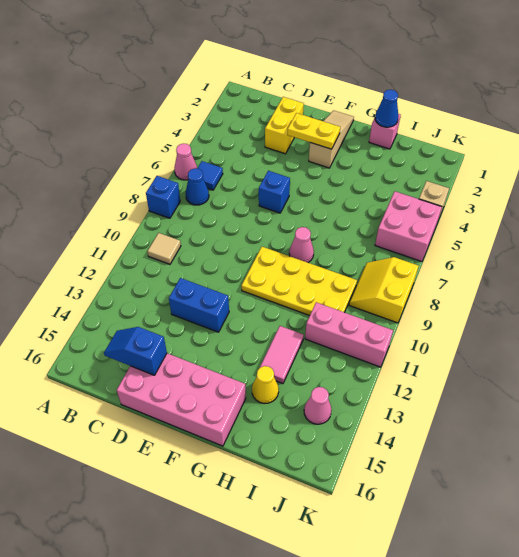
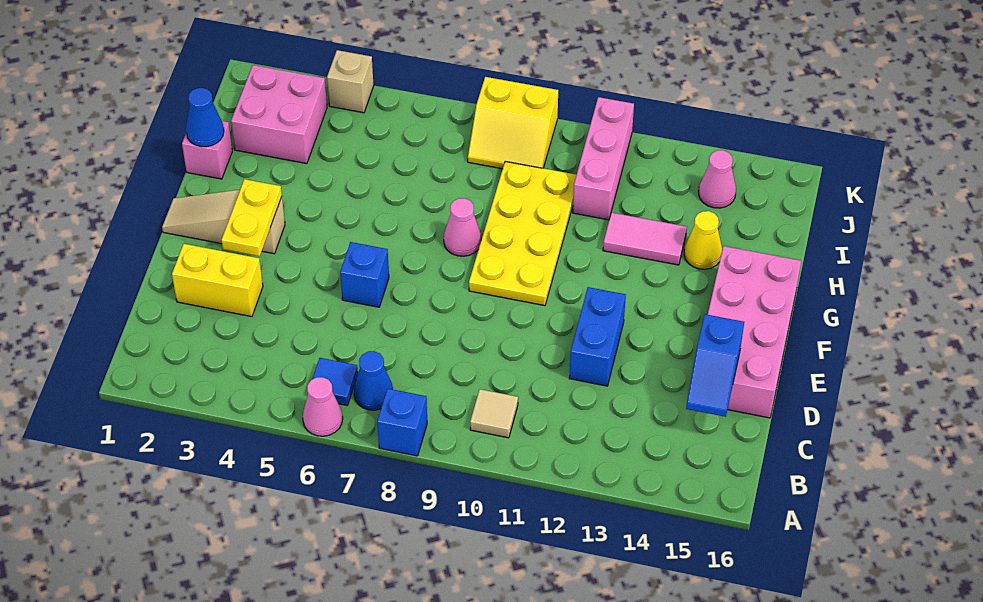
pink brick J5:K6 level 1 -> pink brick I2:J3 level 1

